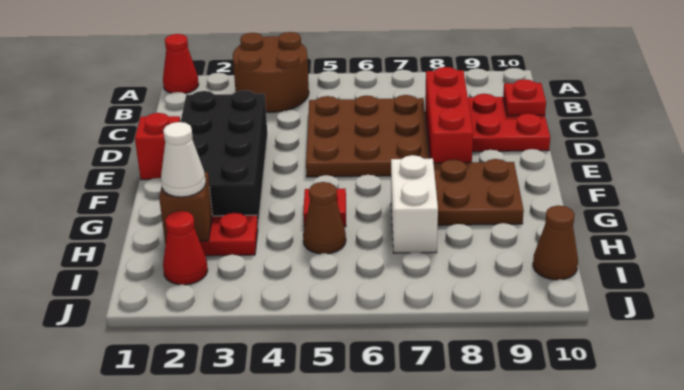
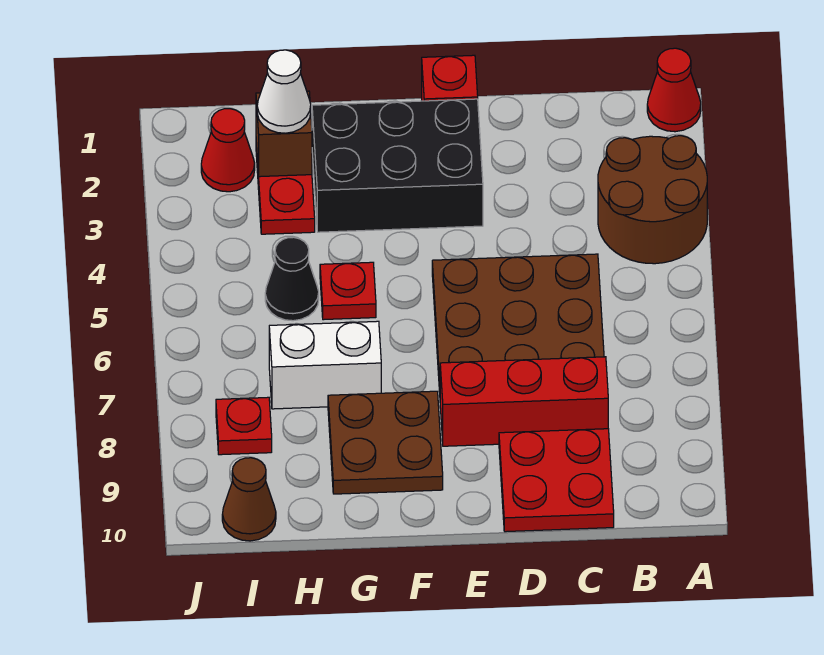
red plate C10 level 2 -> red plate I8 level 1
black brick D2:G3 level 1 -> black brick E2:G3 level 1
brown cone H5 level 1 -> black cone H5 level 1

